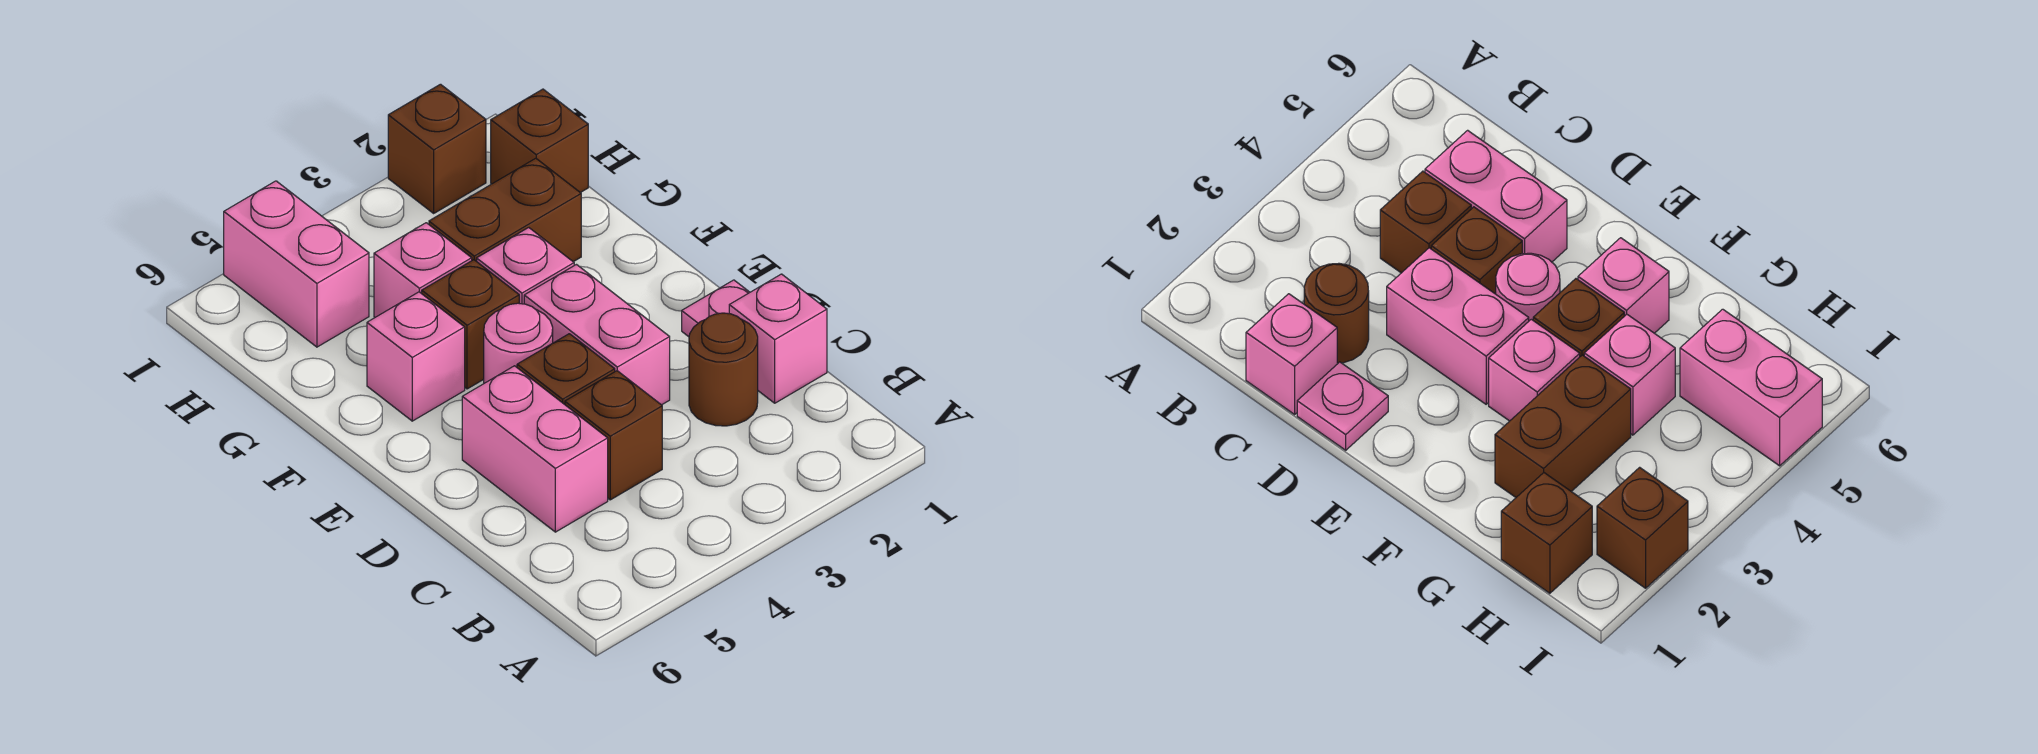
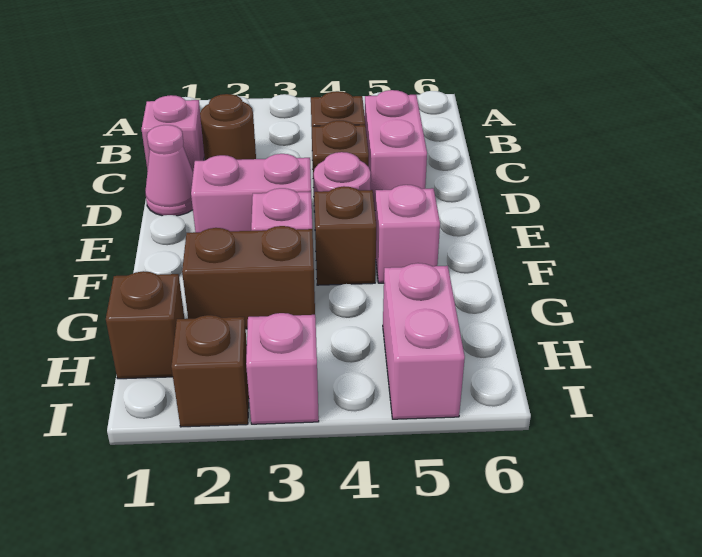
pink plate D1 level 1 -> pink cone D1 level 1
pink brick D3:E3 level 1 -> pink brick E2:E3 level 1
pink brick G4 level 1 -> pink brick I3 level 1

